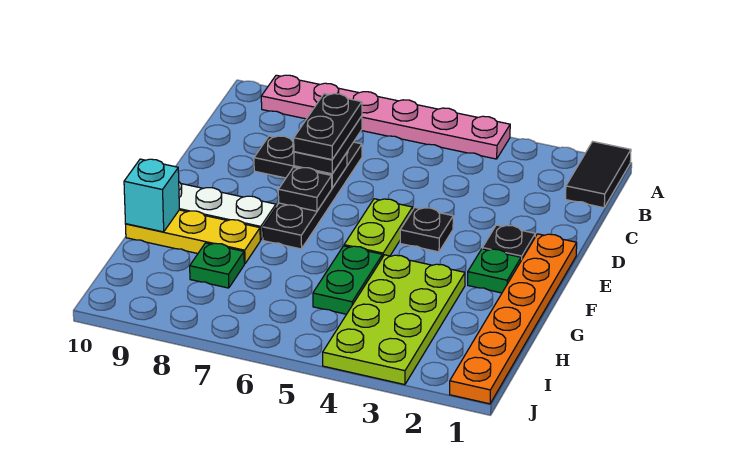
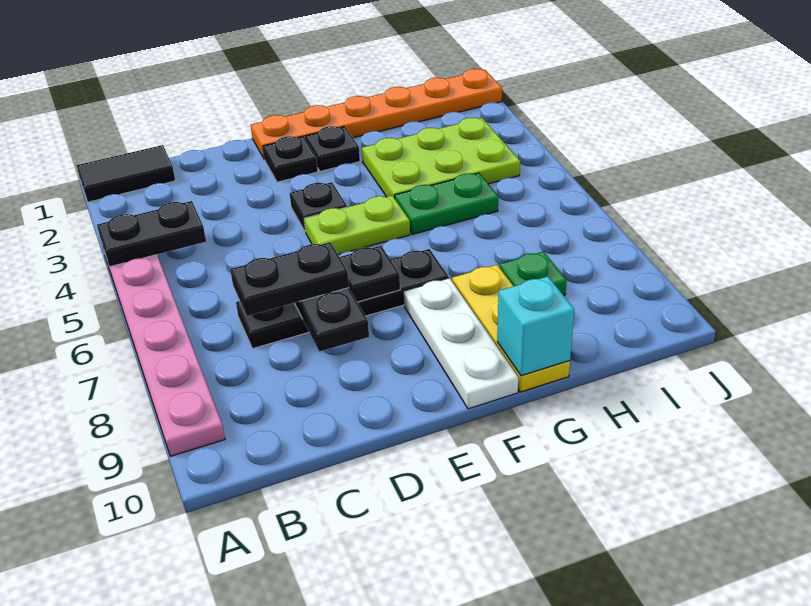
black plate C7:D7 level 4 -> black plate A4:B4 level 2
green plate F2 level 1 -> black plate F2 level 1
lime plate G3:J4 level 1 -> lime plate G3:I4 level 1

